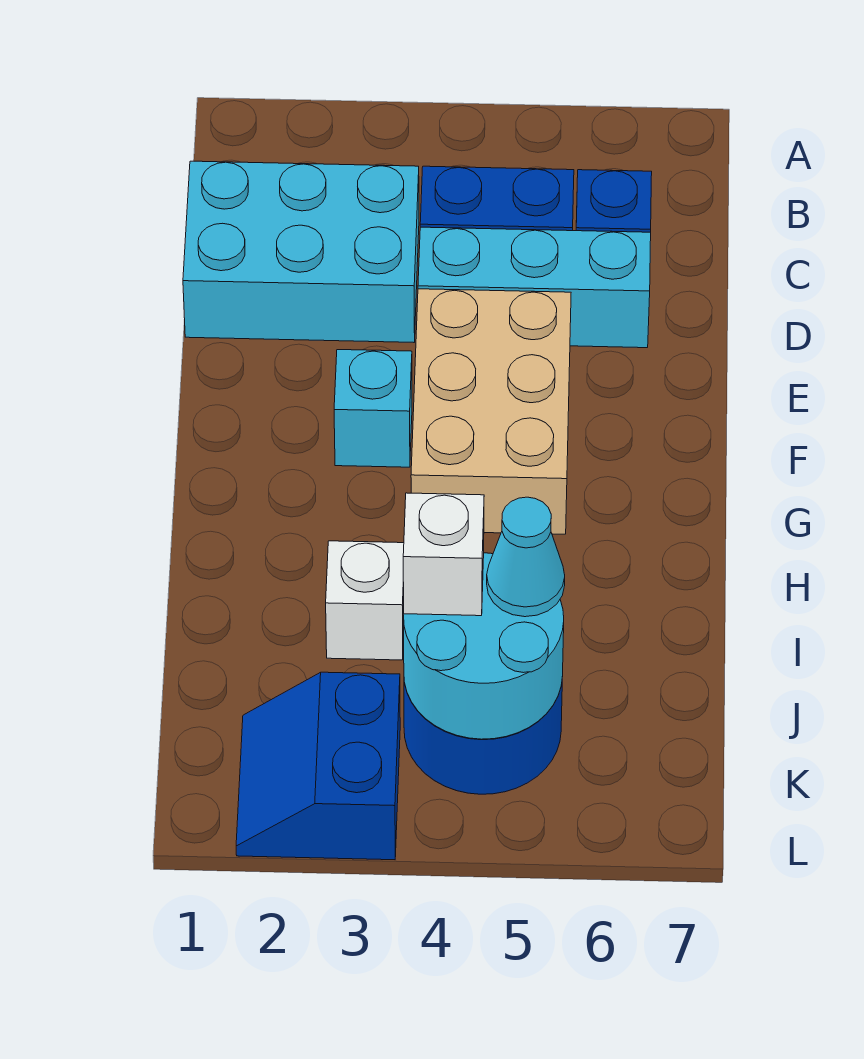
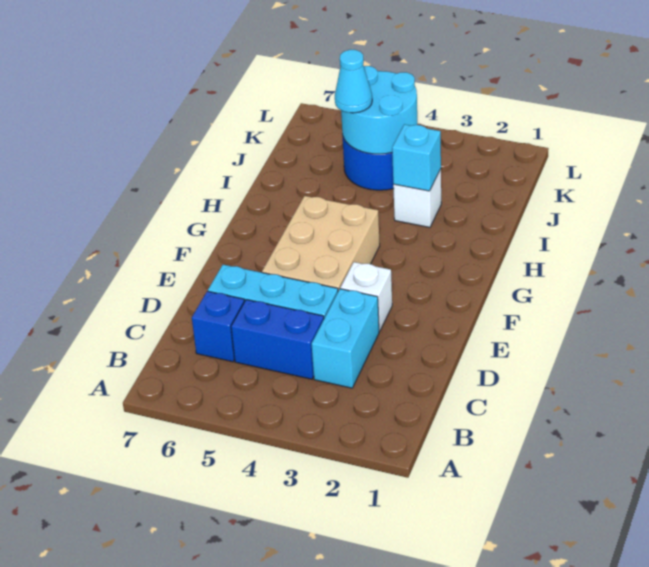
cyan brick C1:D3 level 1 -> cyan brick C3:D3 level 1
cyan brick F3 level 1 -> cyan brick I3 level 2
white brick J4 level 3 -> white brick E3 level 1
blue slope K2:L3 level 1 top 3 -> none

